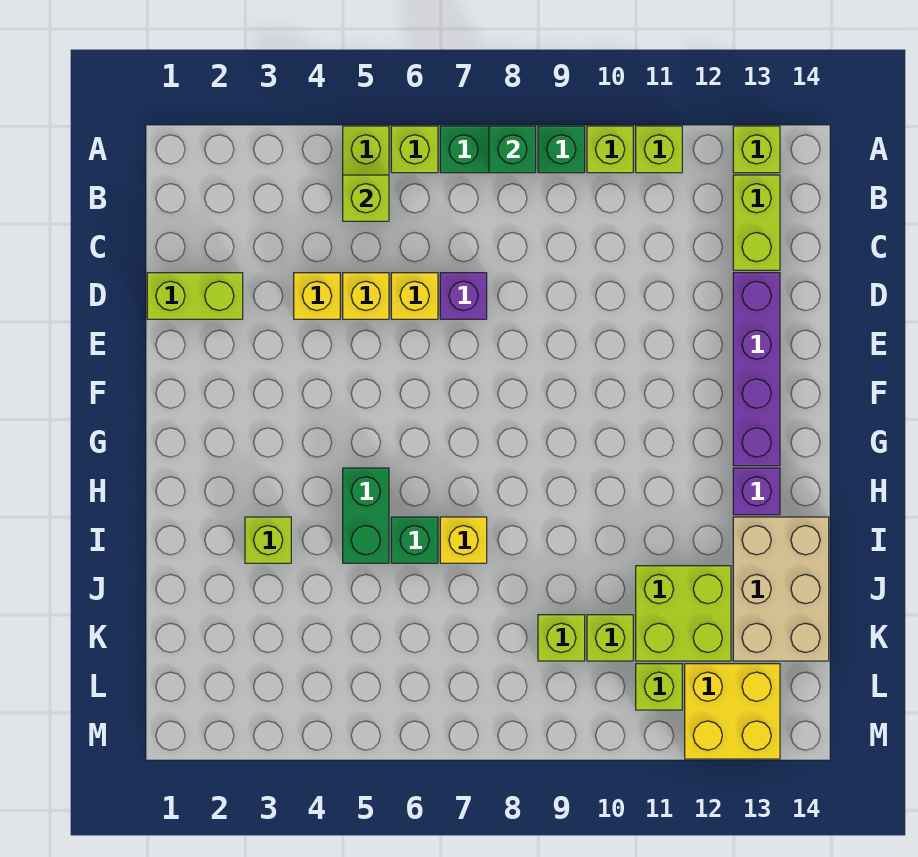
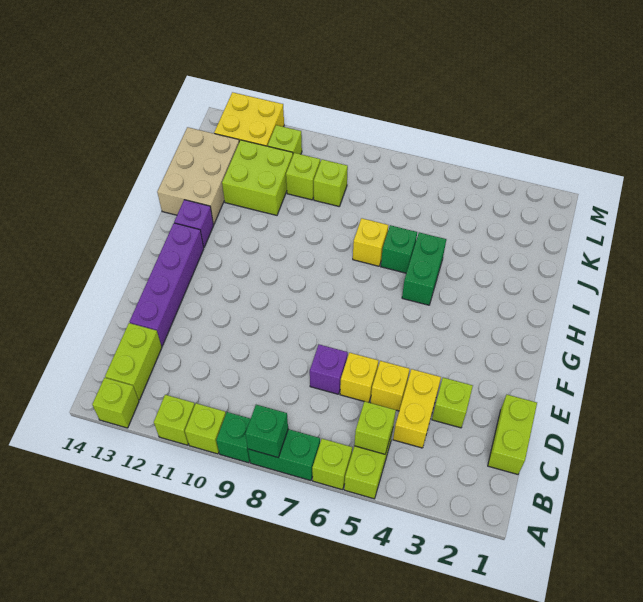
lime brick D1:D2 level 1 -> lime brick C1:D1 level 1
yellow brick D4 level 1 -> yellow brick C4:D4 level 1
lime brick I3 level 1 -> lime brick D3 level 1

